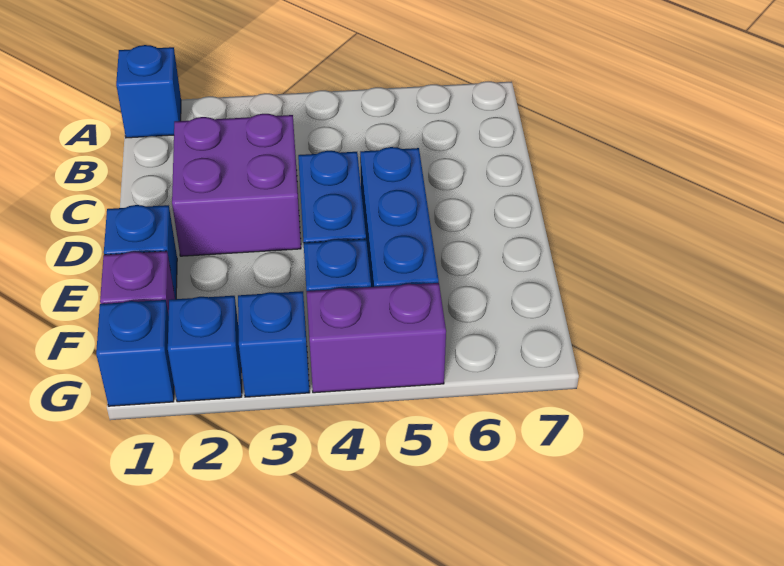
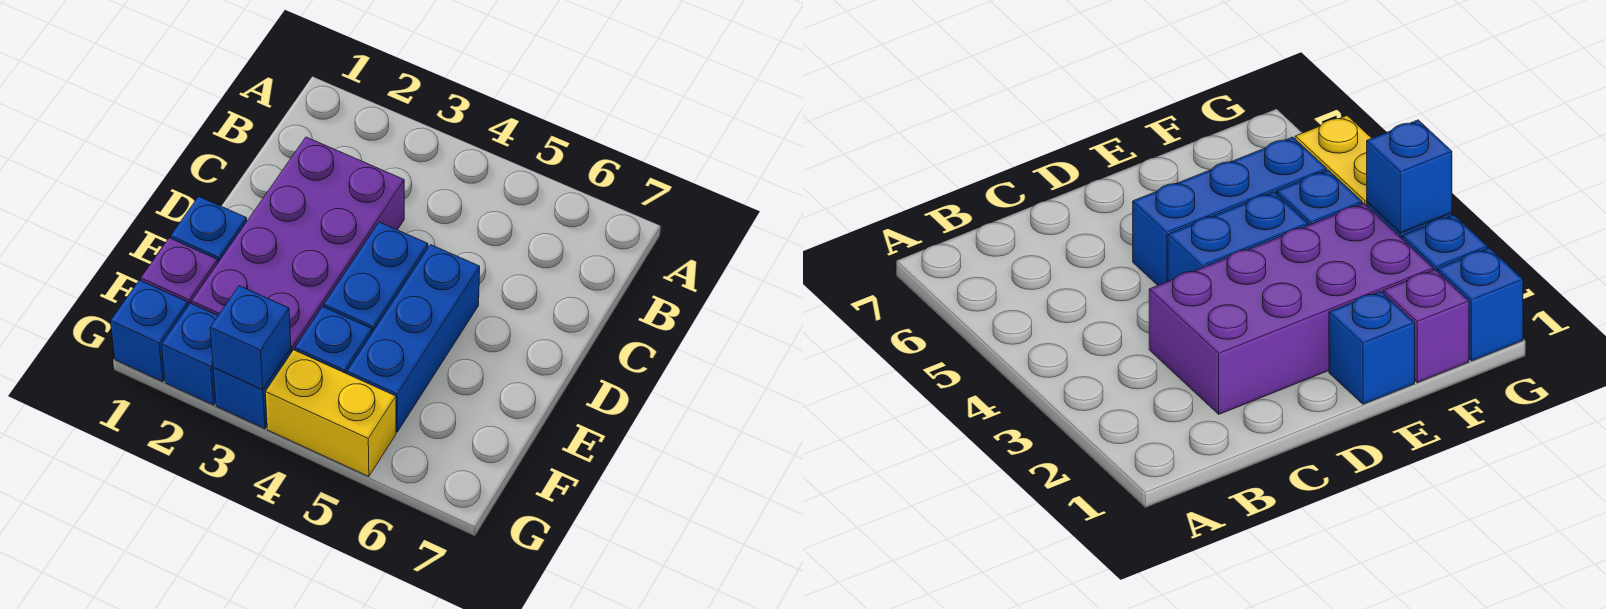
blue brick A1 level 1 -> blue brick G3 level 2
purple brick C2:D3 level 1 -> purple brick C2:F3 level 1
purple brick G4:G5 level 1 -> yellow brick G4:G5 level 1

